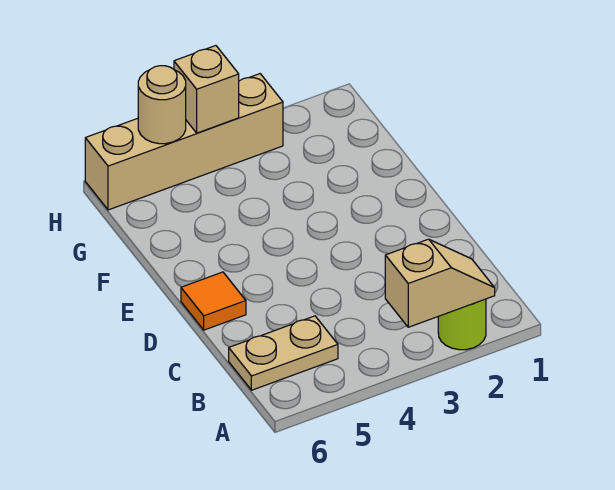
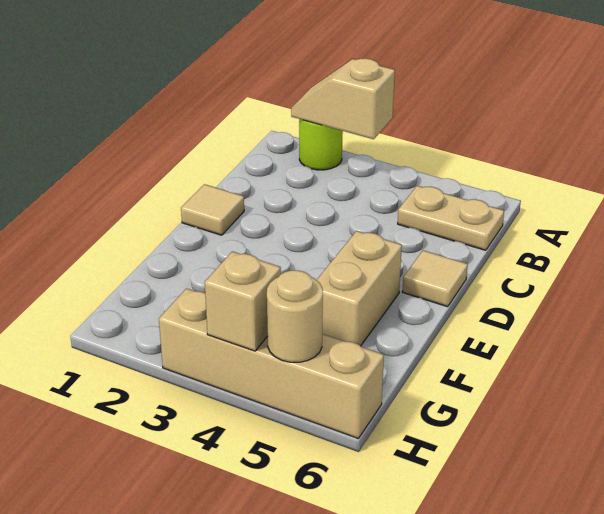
none -> tan tile D1 level 1
orange tile D6 level 1 -> tan tile D6 level 1
none -> tan brick E5:F5 level 1

